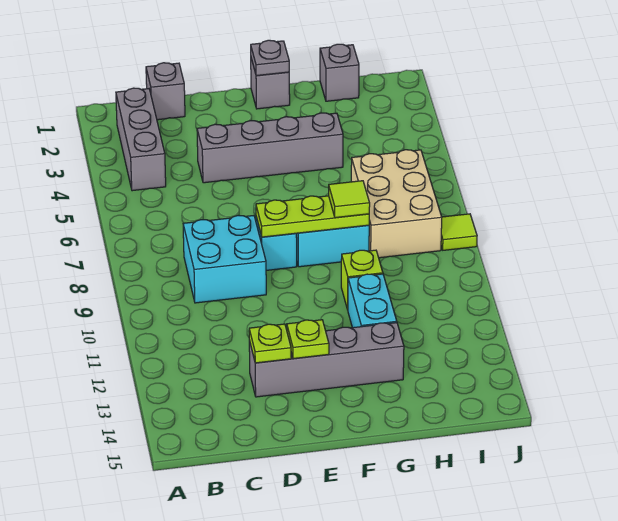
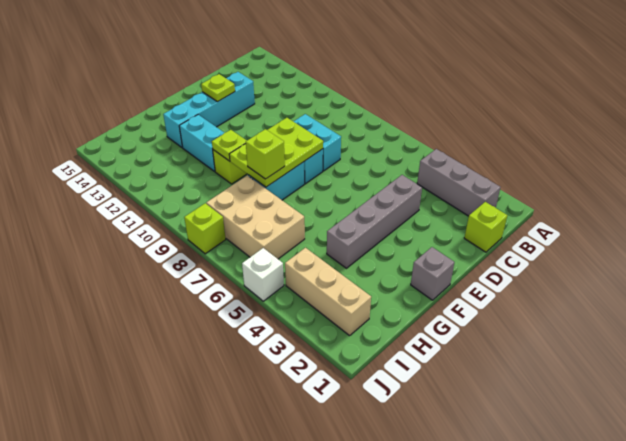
grey brick C1 level 1 -> lime brick C1 level 1
cyan brick C8:D9 level 1 -> cyan brick D8:D9 level 1
grey brick D13:G13 level 1 -> cyan brick D13:G13 level 1
lime plate D13 level 2 -> lime plate G10 level 2
lime plate E8:G8 level 2 -> lime plate E8:G9 level 2
grey plate F1 level 2 -> none
lime tile G8 level 3 -> lime brick G8 level 3
grey brick H1 level 1 -> none
none -> tan brick I2:I4 level 1
none -> white brick J5 level 1
lime tile J8 level 1 -> lime brick J8 level 1

